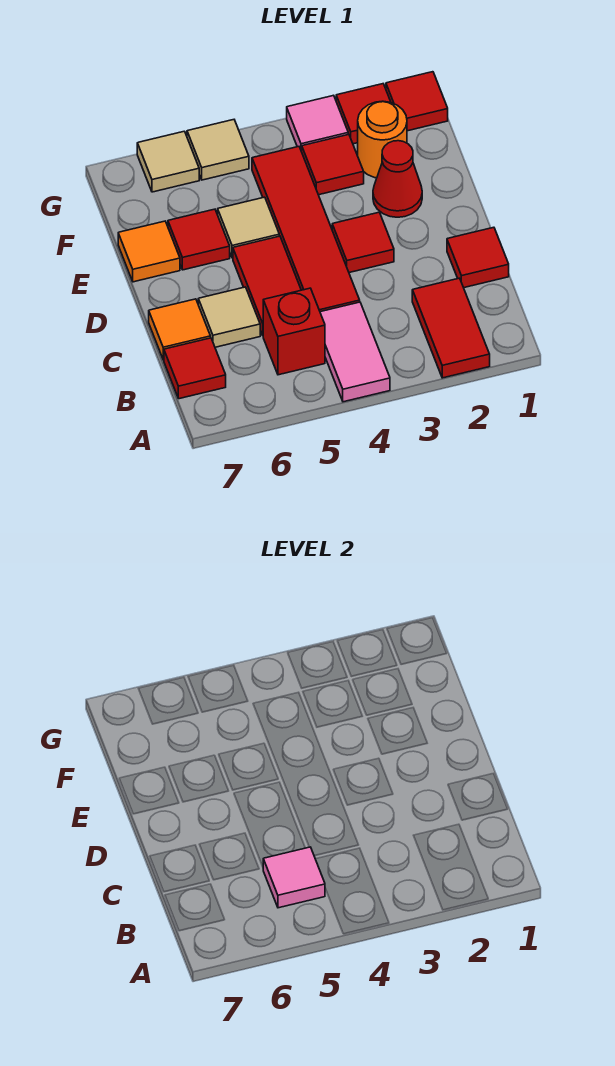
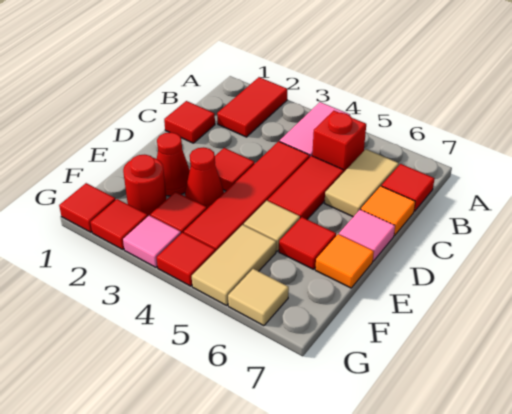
pink tile B5 level 2 -> pink tile D7 level 1
tan tile C6 level 1 -> tan tile B6:C6 level 1
none -> red cone E3 level 1
orange round brick F2 level 1 -> red round brick F2 level 1
none -> red tile G4 level 1
tan tile G5 level 1 -> tan tile F5:G5 level 1

